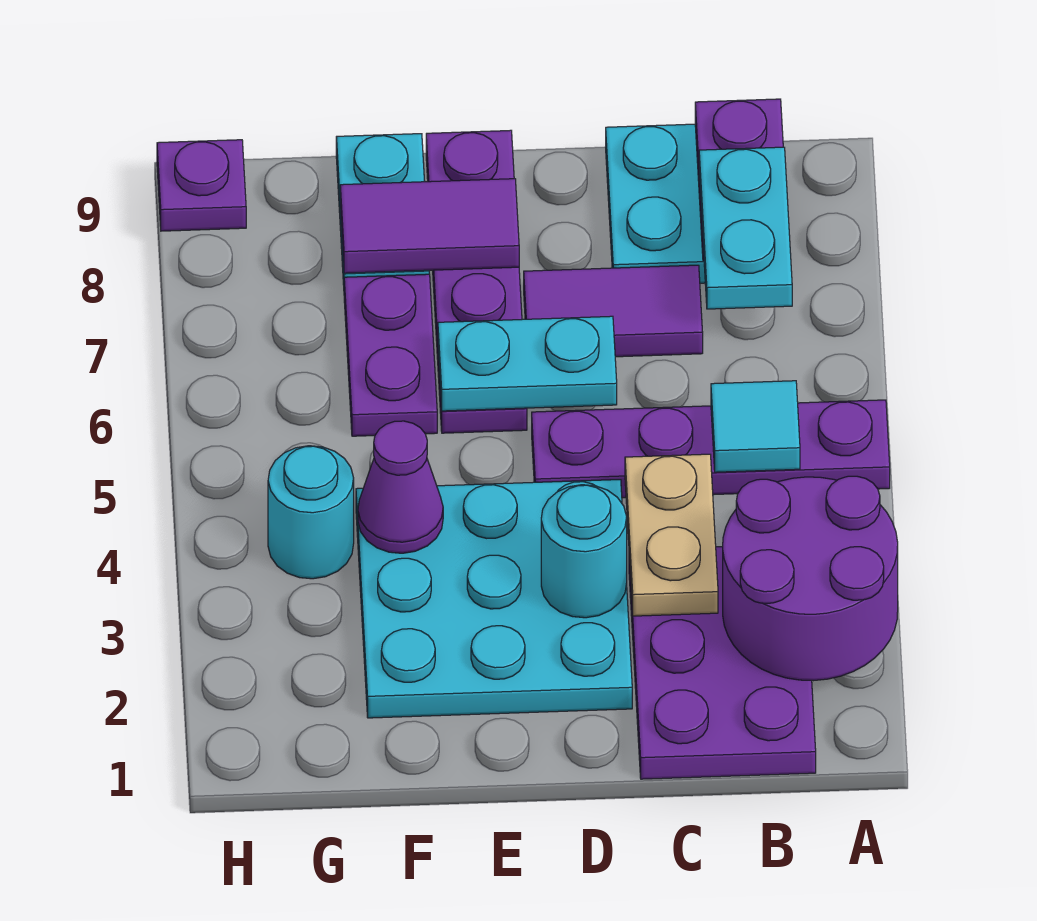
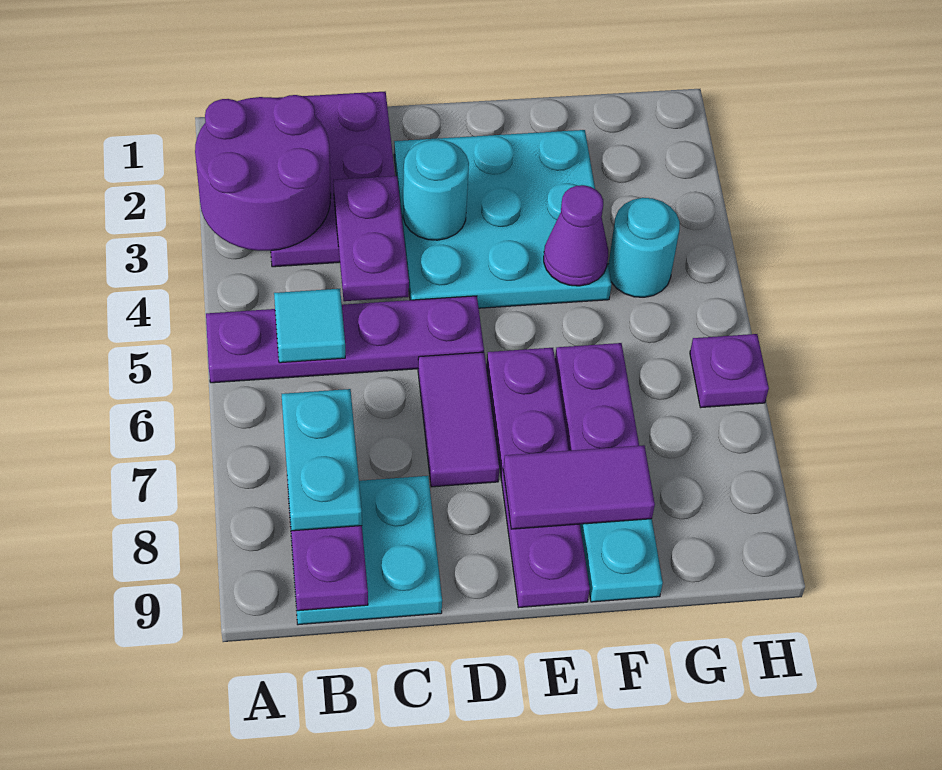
tan plate C3:C4 level 2 -> purple plate C3:C4 level 2
purple tile C7:D7 level 1 -> purple tile D6:D7 level 1
cyan plate D6:E6 level 2 -> none
purple plate H9 level 1 -> purple plate H6 level 1

